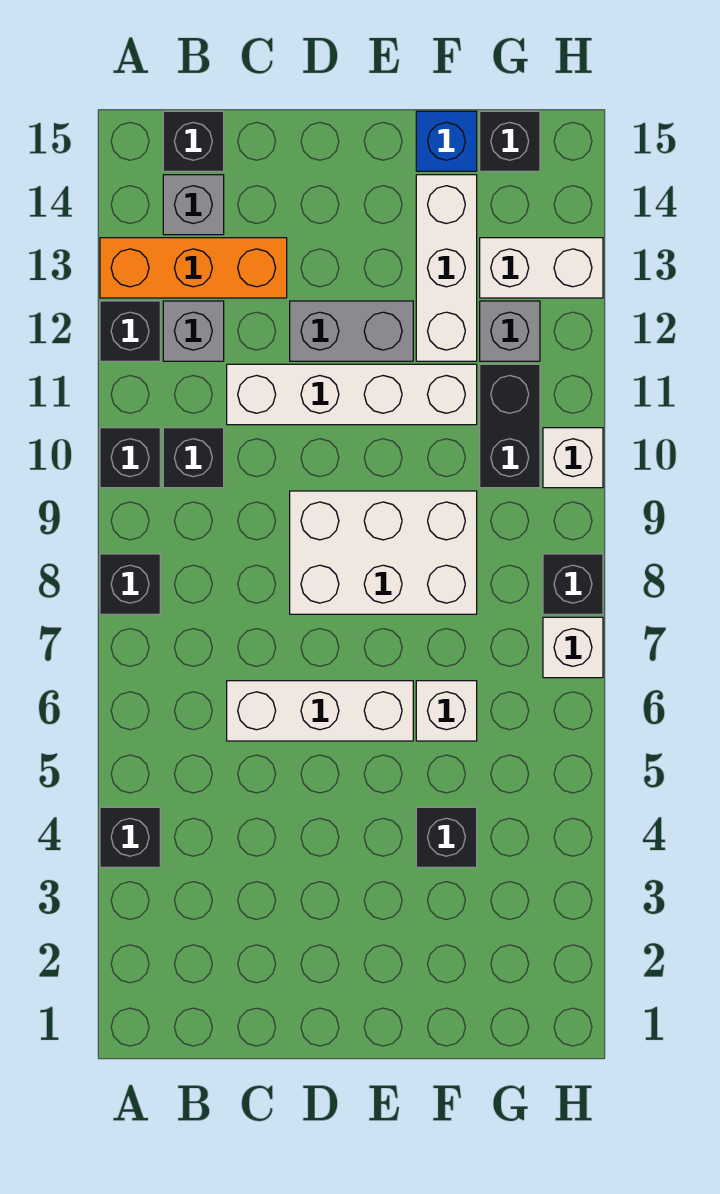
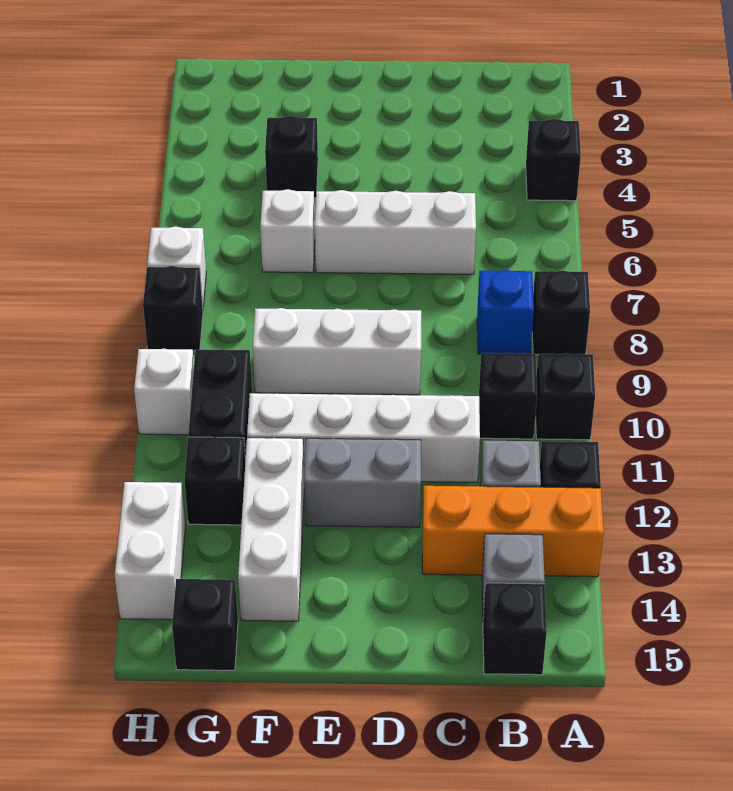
white brick D8:F9 level 1 -> white brick D9:F9 level 1
blue brick F15 level 1 -> blue brick B8 level 1
grey brick G12 level 1 -> black brick G12 level 1
white brick G13:H13 level 1 -> white brick H13:H14 level 1

